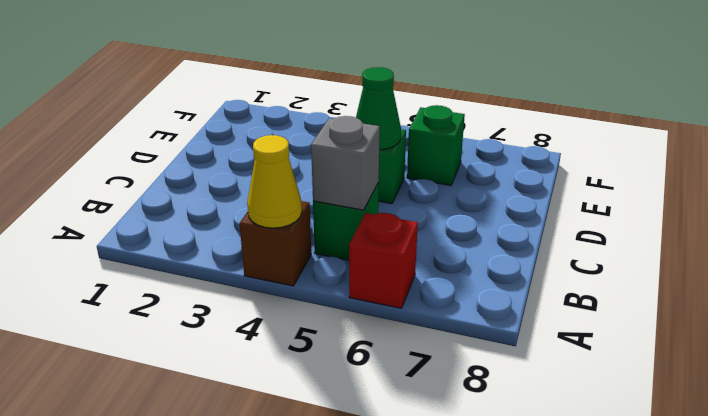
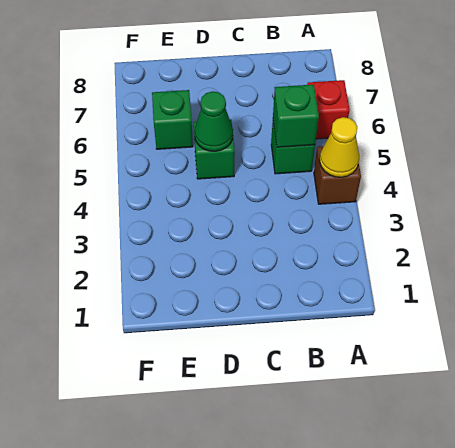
grey brick B5 level 2 -> green brick B5 level 2

